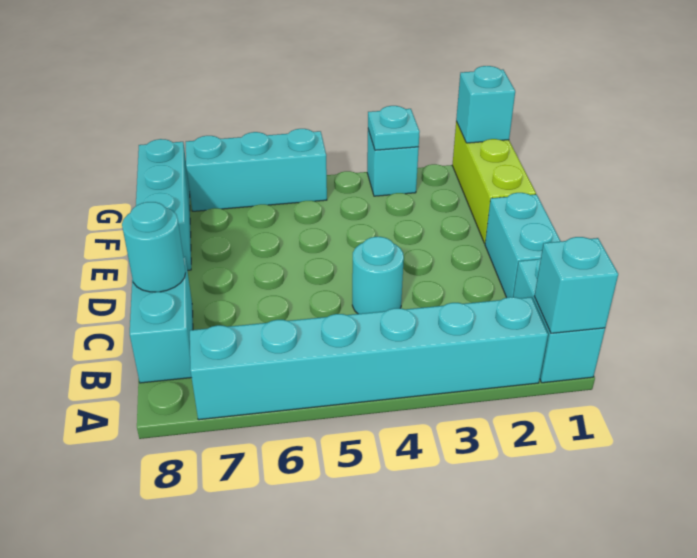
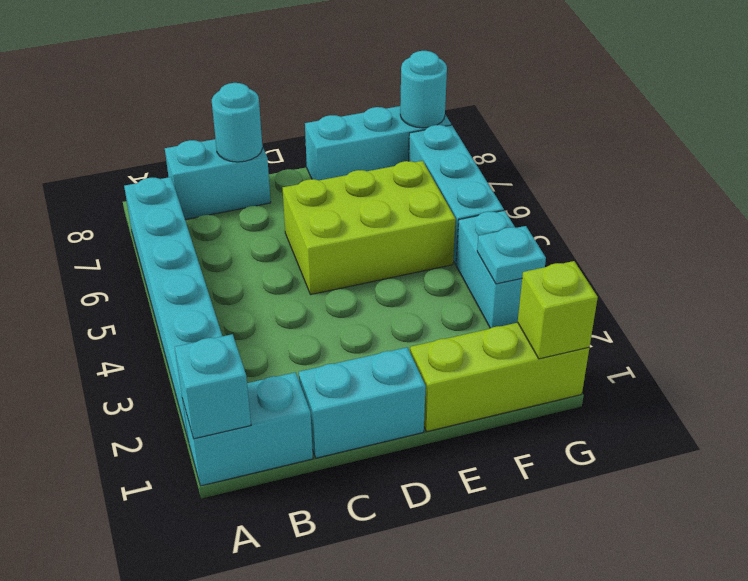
cyan round brick C4 level 1 -> cyan round brick G8 level 2
none -> lime brick D5:F6 level 1
cyan brick G1 level 2 -> lime brick G1 level 2
cyan brick G3 level 1 -> cyan brick G3:G4 level 1

